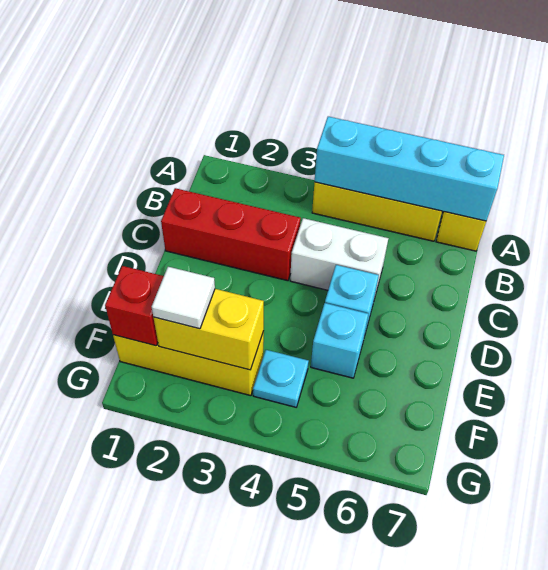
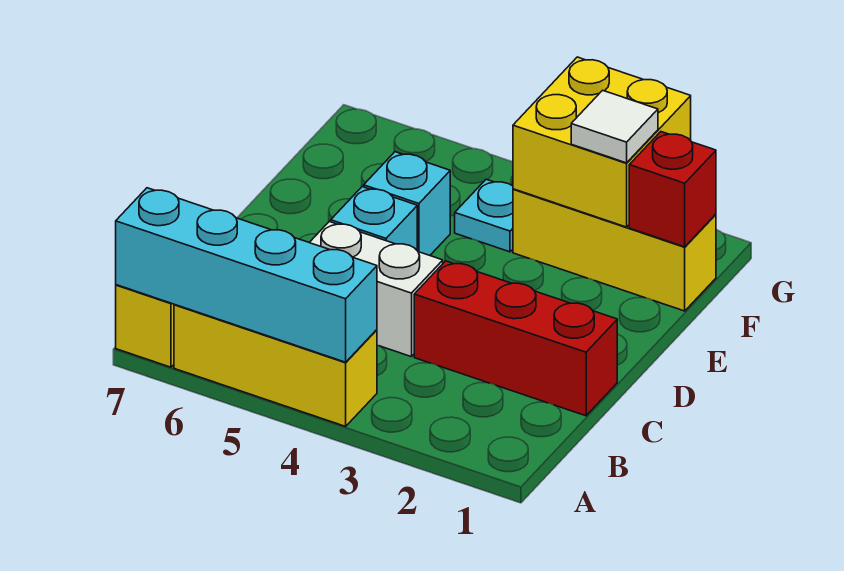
yellow brick F2:F3 level 2 -> yellow brick F2:G3 level 2

